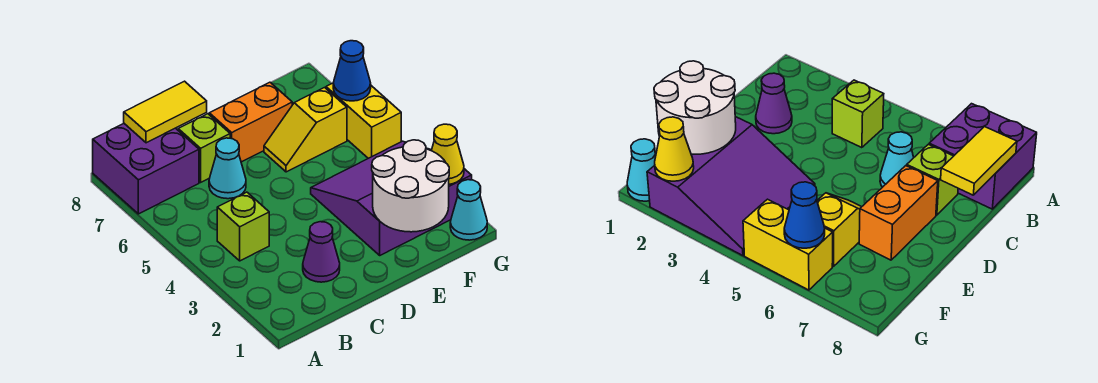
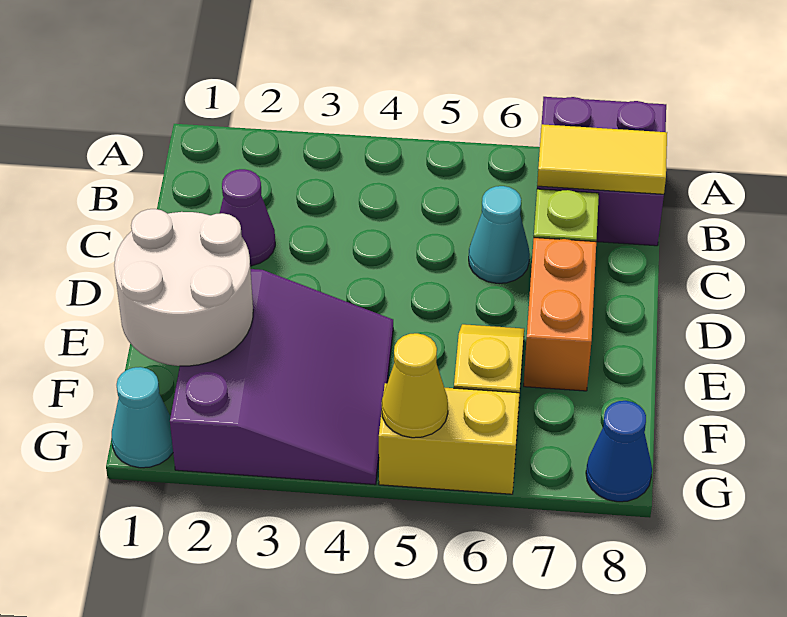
lime brick B4 level 1 -> none
yellow tile B8:C8 level 2 -> yellow tile B7:B8 level 2
yellow cone G2 level 2 -> yellow cone G5 level 2
blue cone G6 level 2 -> blue cone G8 level 1

